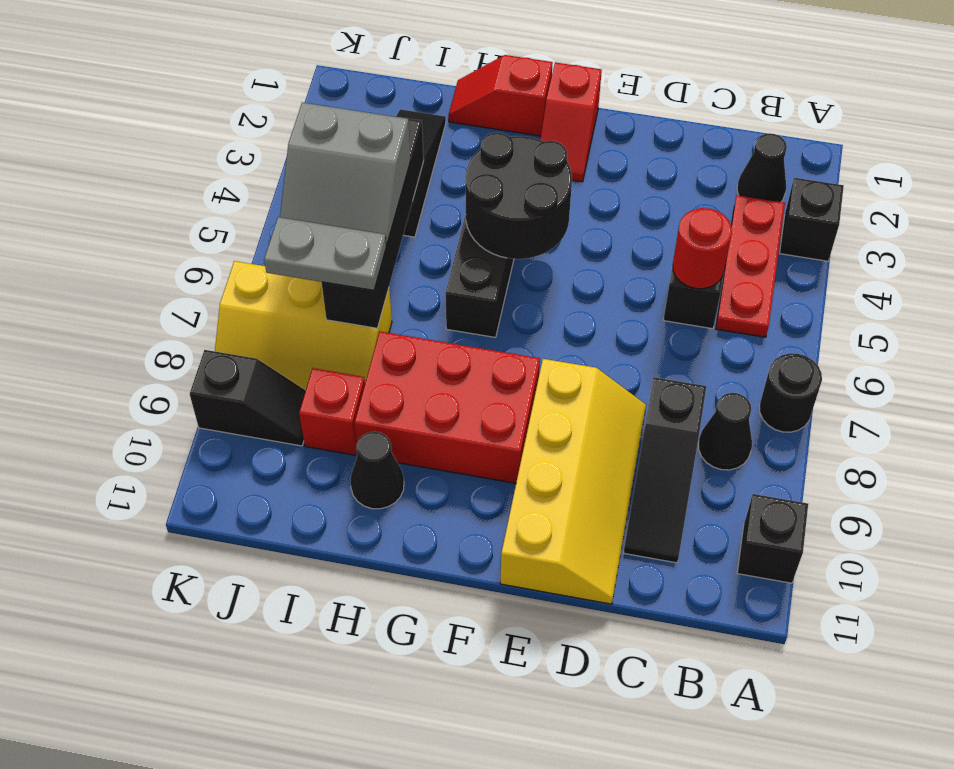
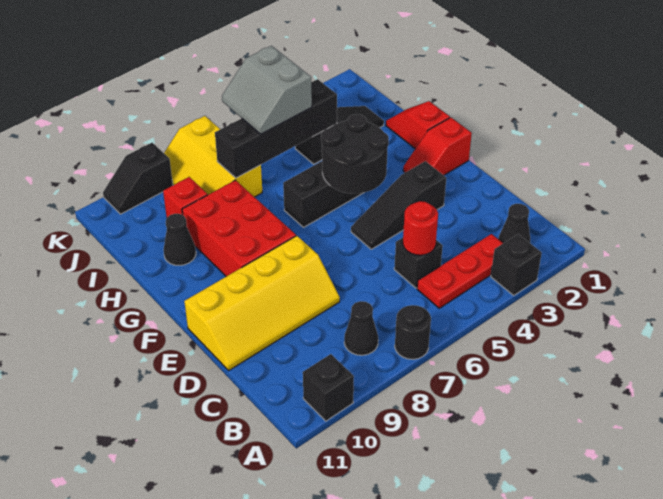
black slope C8:C10 level 1 top 8 -> black slope E3:E5 level 1 top 3
grey plate I7:J7 level 3 -> none
black slope J9:K9 level 1 top K -> black slope K9:K10 level 1 top 9

